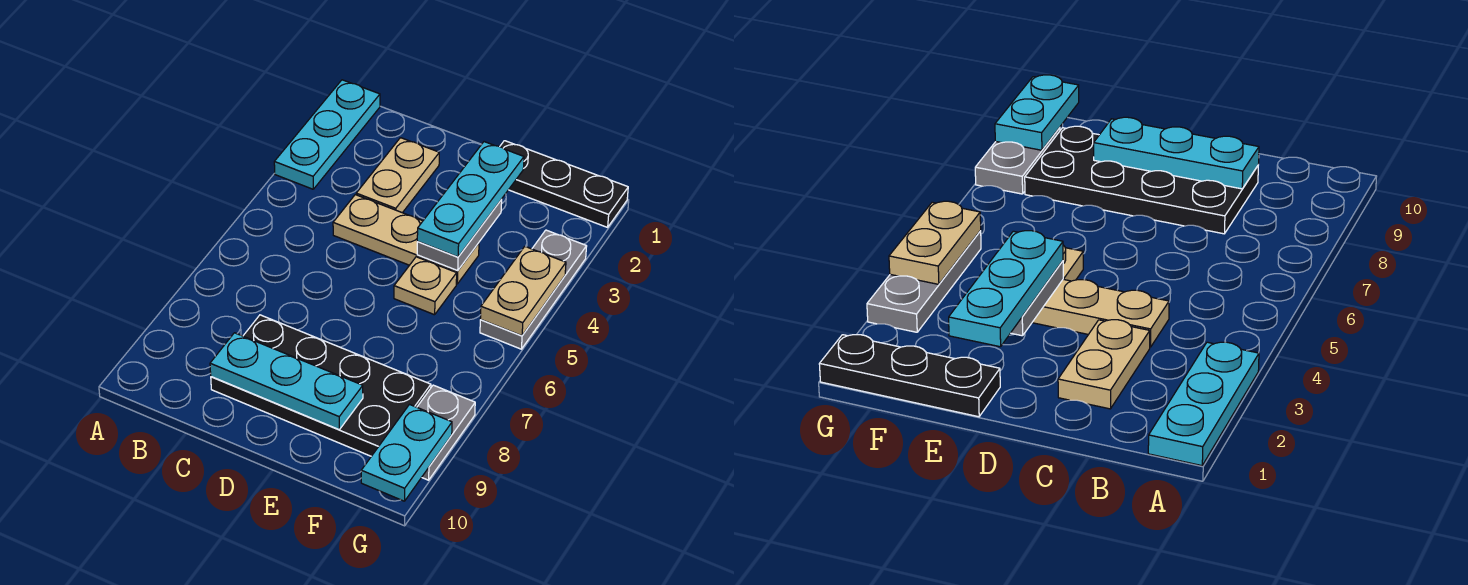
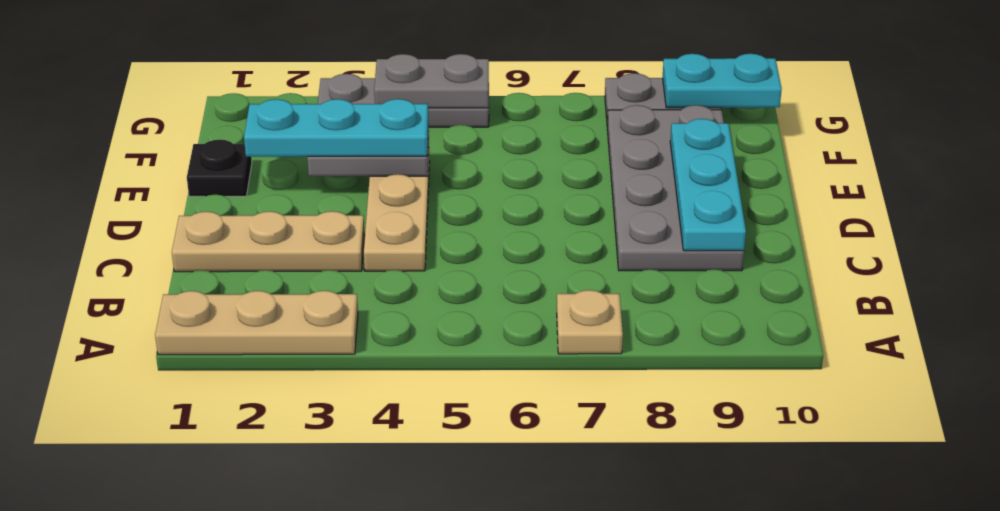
cyan plate A1:A3 level 1 -> tan plate A1:A3 level 1
tan plate C2:C3 level 1 -> tan plate C1:C3 level 1
black plate C8:F9 level 1 -> grey plate C8:F9 level 1
black plate E1:G1 level 1 -> black plate E1 level 1
tan plate E5 level 1 -> tan plate A7 level 1
tan plate G4:G5 level 2 -> grey plate G4:G5 level 2

